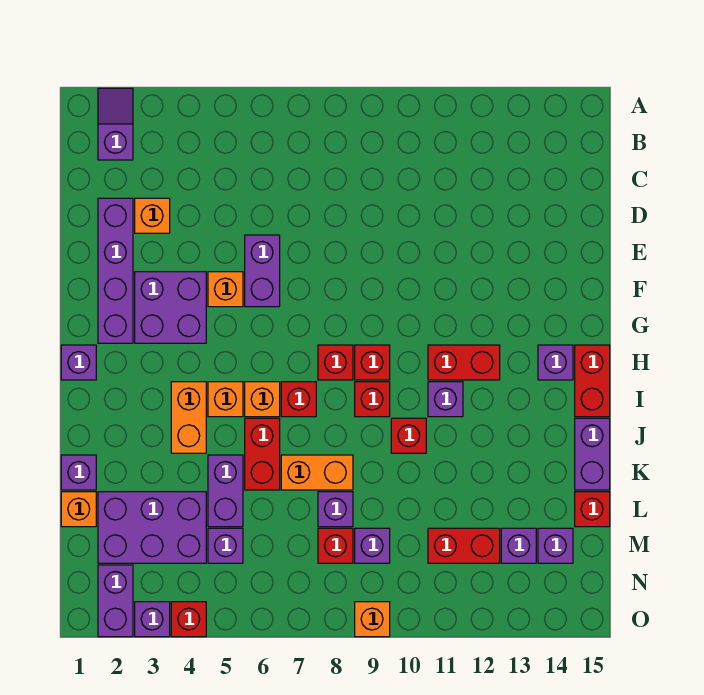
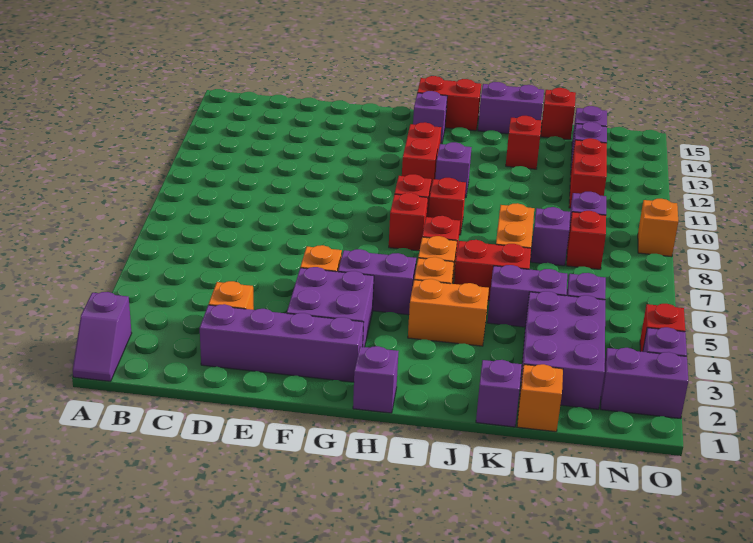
purple slope A2:B2 level 1 top B -> purple slope A1:A2 level 1 top 2
purple brick E6:F6 level 1 -> purple brick G5:H5 level 1
red brick J10 level 1 -> red brick K13 level 1

